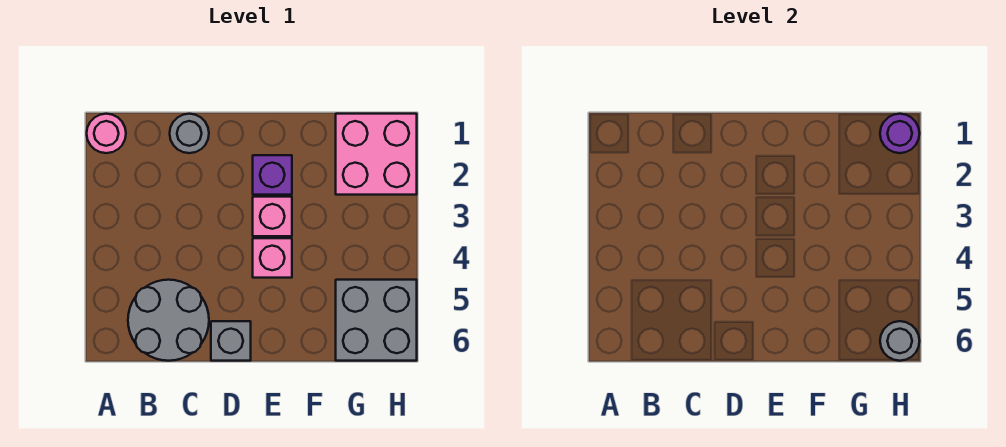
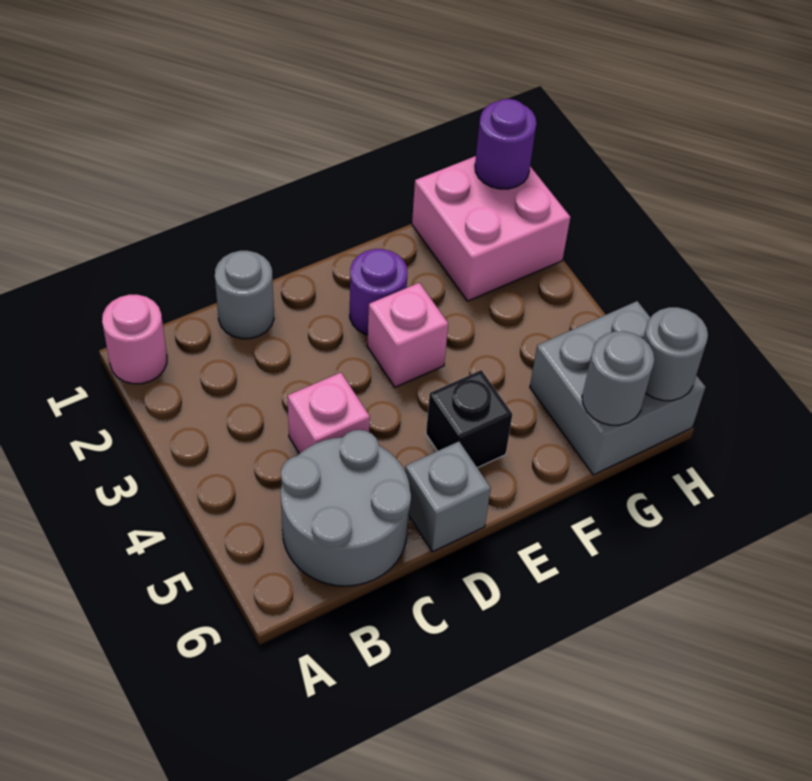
purple brick E2 level 1 -> purple round brick E2 level 1
pink brick E4 level 1 -> pink brick C4 level 1
none -> black brick E5 level 1
none -> grey round brick G6 level 2

